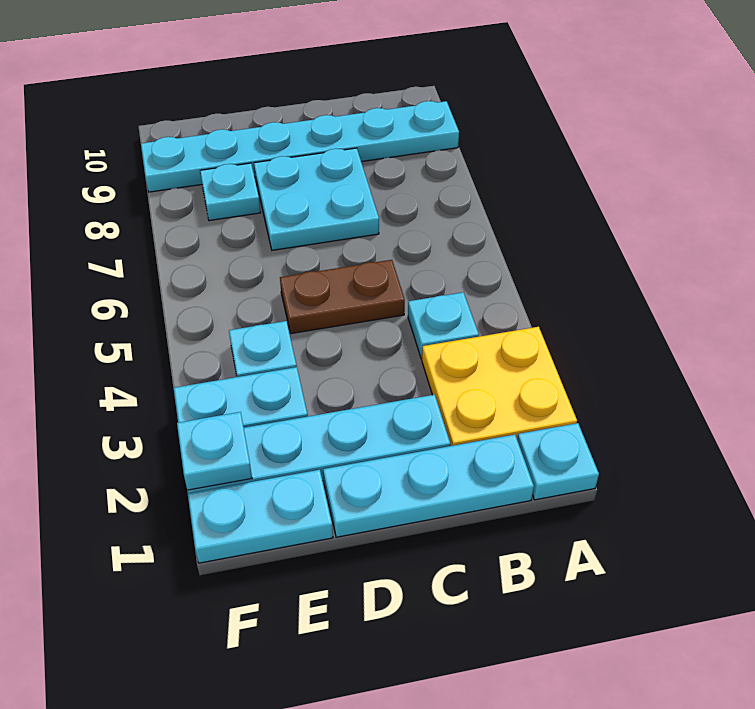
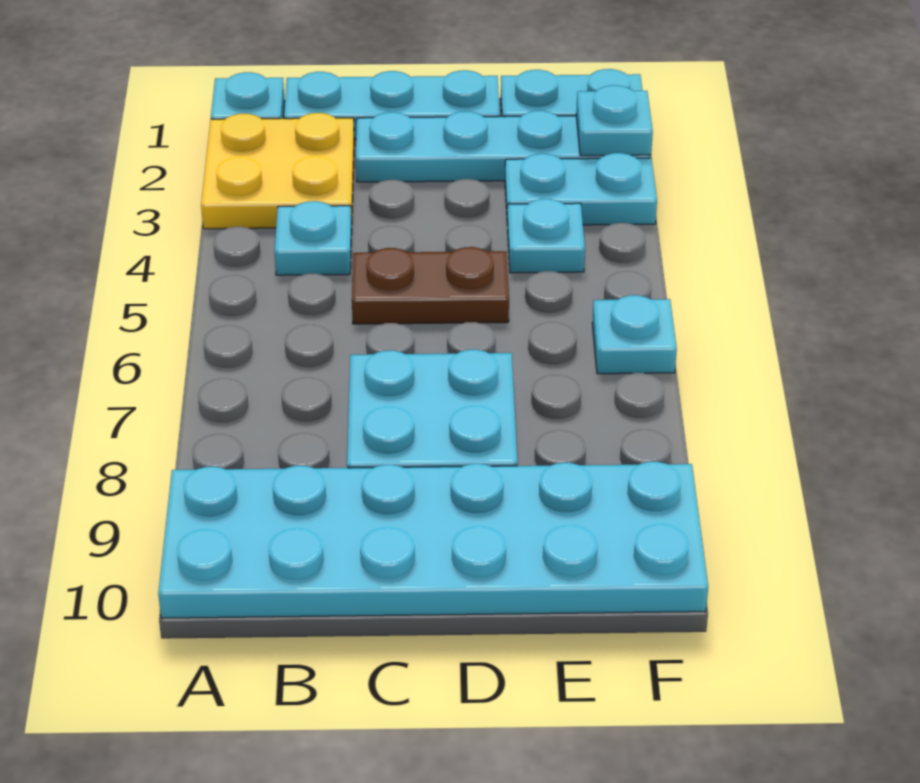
cyan plate A9:F9 level 1 -> cyan plate A9:F10 level 1
cyan plate E8 level 1 -> cyan plate F6 level 1

